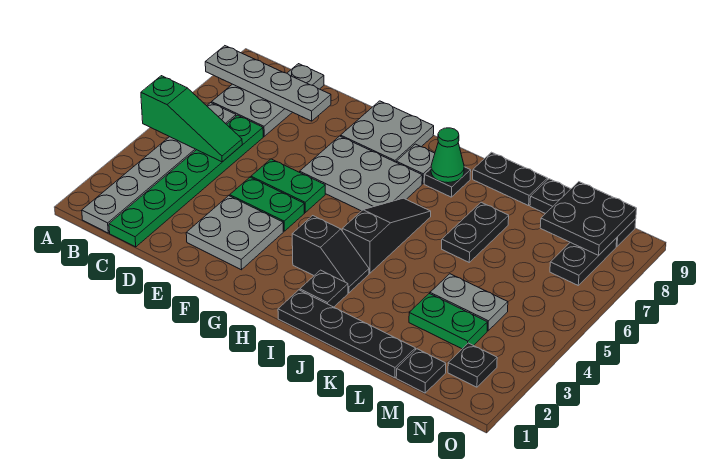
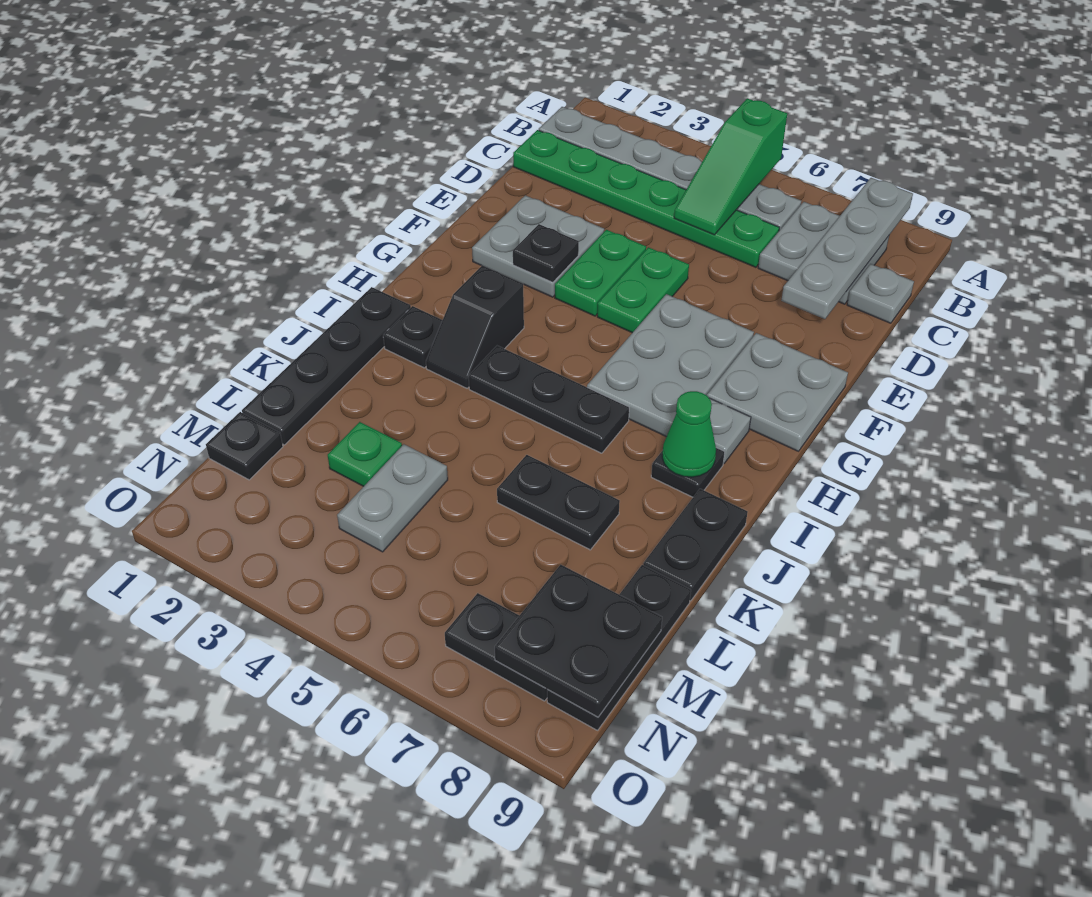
black slope I4:I6 level 1 top 4 -> black plate I4:I6 level 1
green plate L3:M3 level 1 -> green plate L3 level 1
black plate N2 level 1 -> black plate F3 level 2

